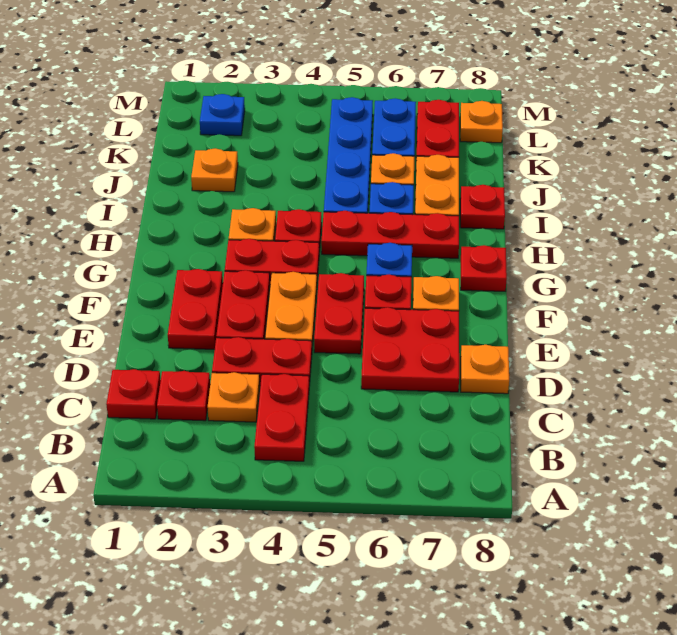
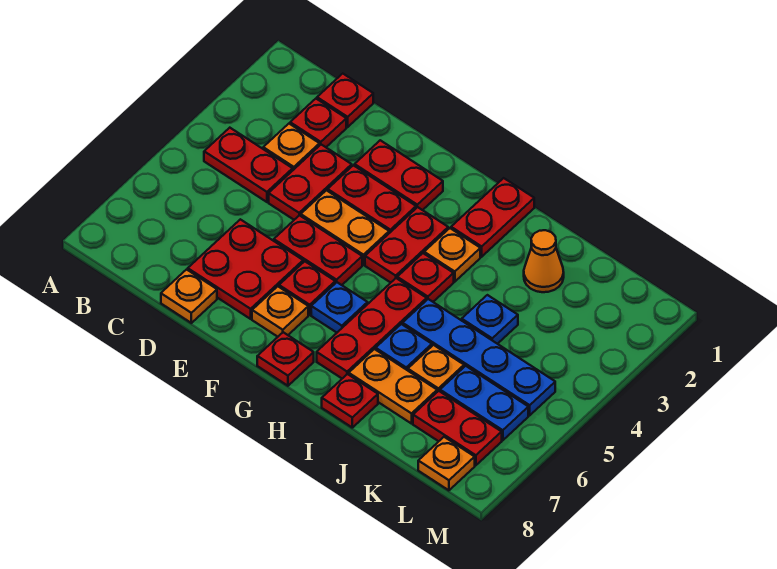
none -> red plate H1:H2 level 1
orange plate J2 level 1 -> orange cone J2 level 1
blue plate L2 level 1 -> blue plate J4 level 1

